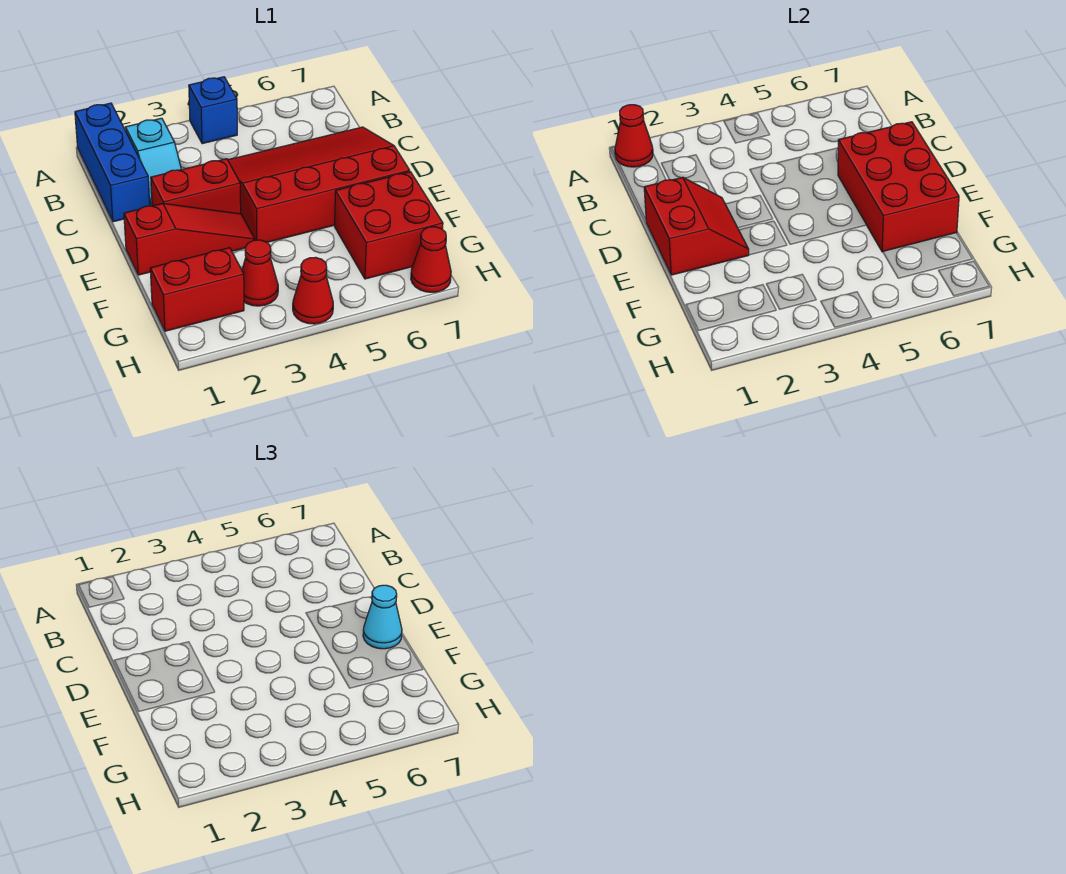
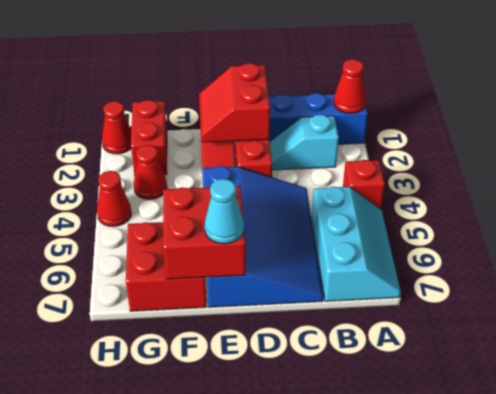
blue brick A4 level 1 -> red brick A4 level 1
none -> cyan slope A5:B7 level 1 top B
red slope C4:E7 level 1 top E -> blue slope C4:E7 level 1 top E
red slope D1:E2 level 2 top 1 -> red slope D1:E2 level 2 top D
red brick D6:F7 level 2 -> red brick E6:F7 level 2
red cone H7 level 1 -> red cone H1 level 1

